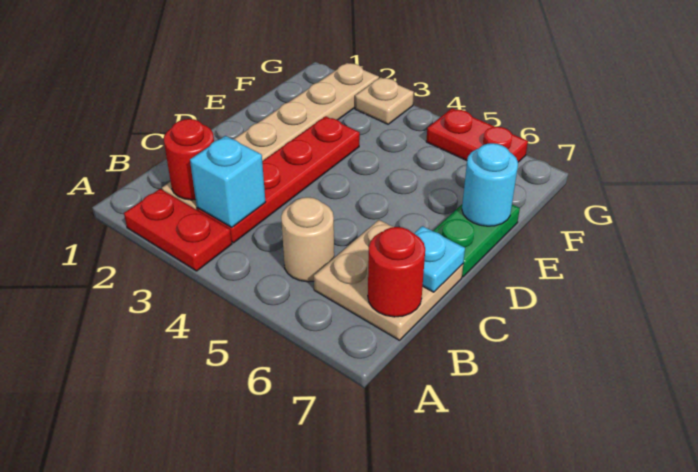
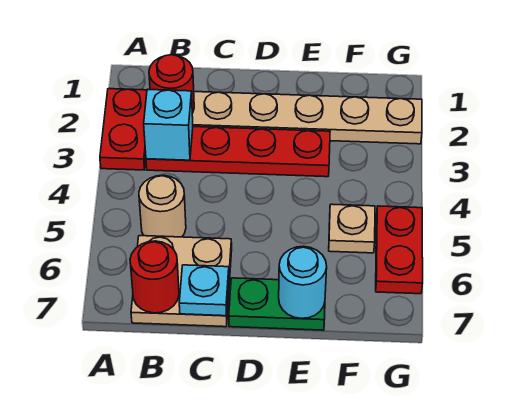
tan plate G3 level 1 -> tan plate F5 level 1

